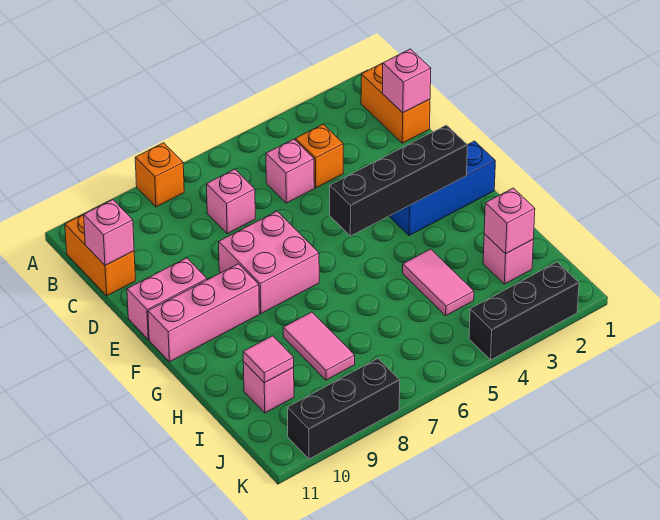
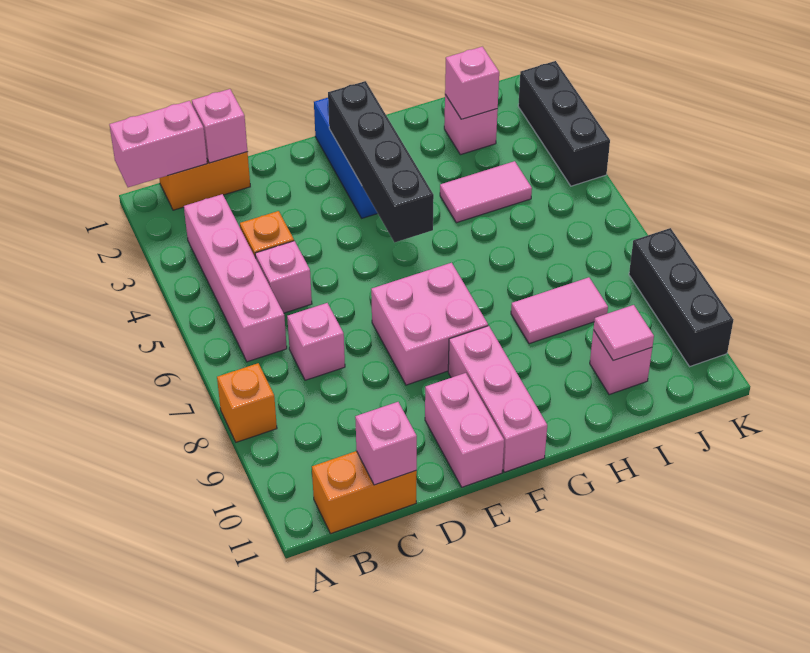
none -> pink brick A1:B1 level 2
none -> pink brick B3:B6 level 1

